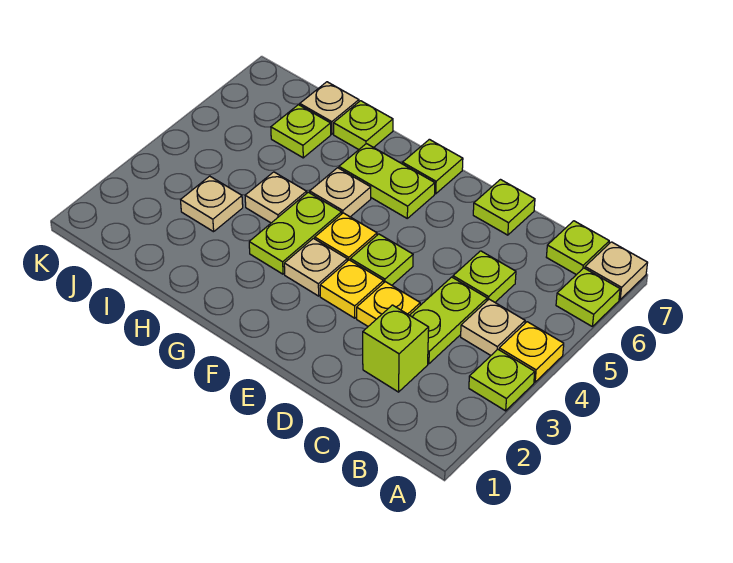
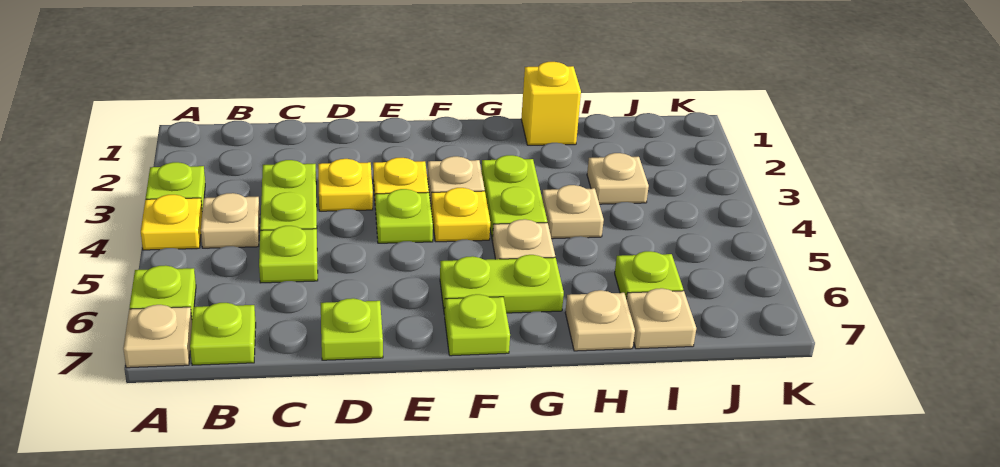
lime brick C2 level 1 -> none
none -> yellow brick H1 level 1
lime plate H7 level 1 -> tan plate H7 level 1

